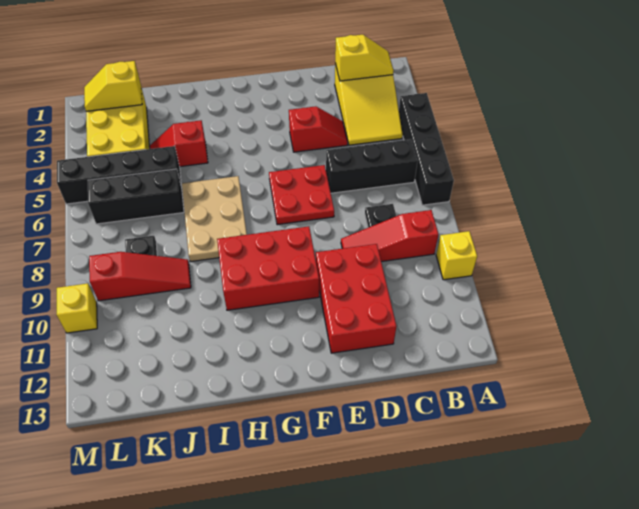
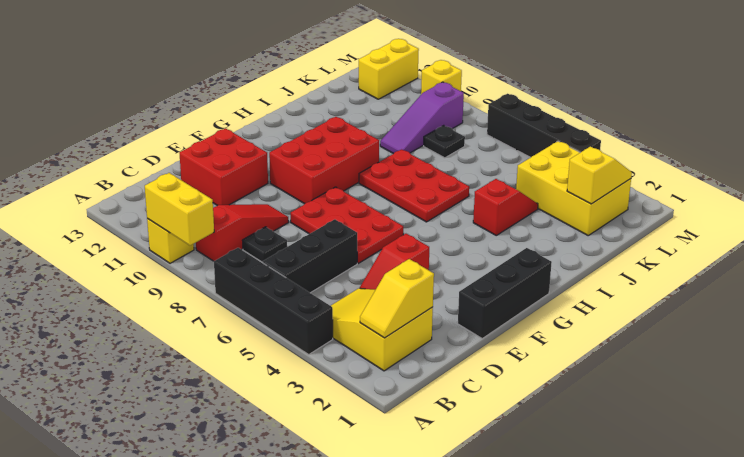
none -> yellow brick A9:A10 level 2
red brick D10:E12 level 1 -> red brick D11:E12 level 1
red plate E6:F7 level 1 -> red plate E6:F8 level 1
tan plate H6:I8 level 1 -> red plate H6:I8 level 1
black brick J5:M5 level 1 -> black brick M4:M7 level 1
black brick J6:L6 level 1 -> black brick E1:G1 level 1
red slope J9:L9 level 1 top L -> purple slope J9:L9 level 1 top L
none -> yellow brick L12:M12 level 1

